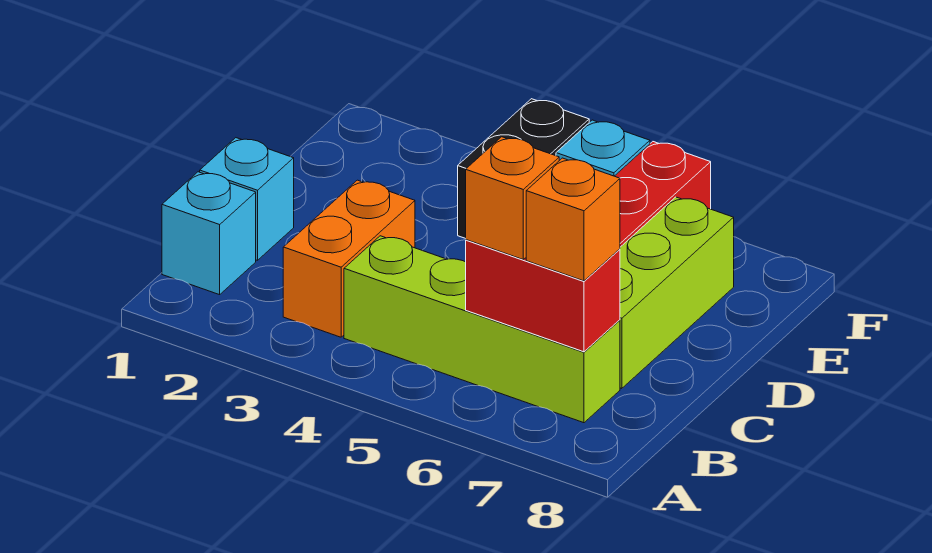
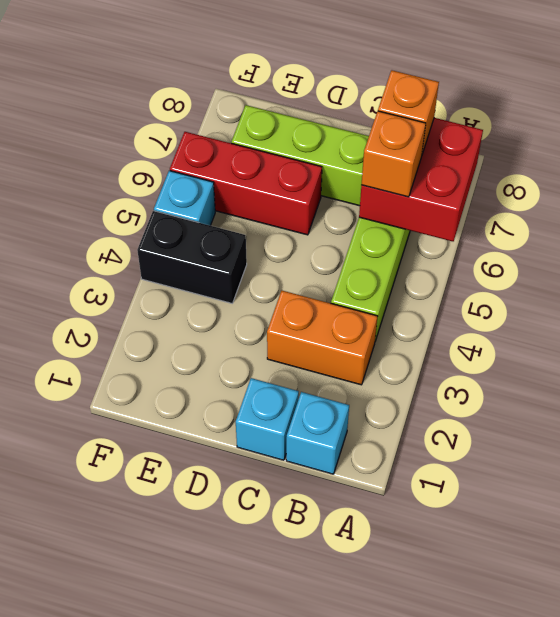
red brick B6:B7 level 2 -> red brick A6:B7 level 2

